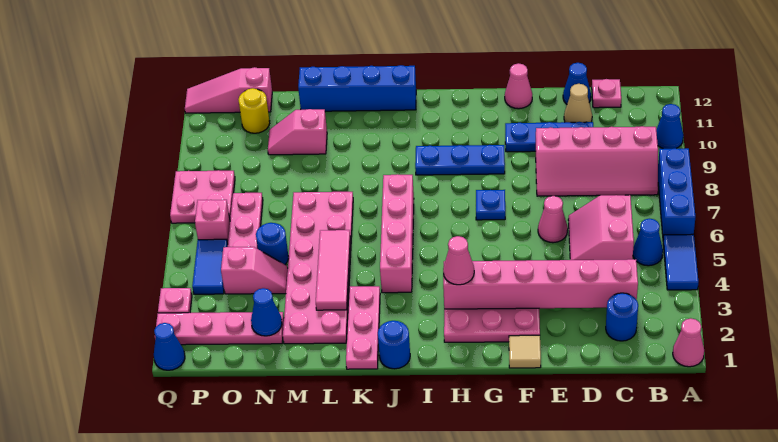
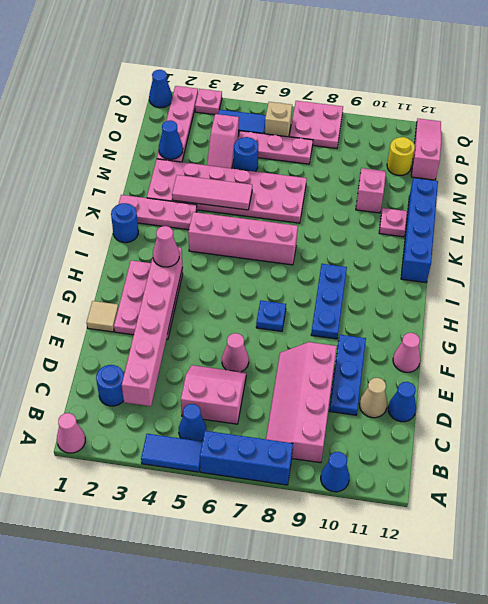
pink plate C12 level 1 -> pink plate L11 level 1
pink brick P6 level 1 -> tan brick P6 level 1

